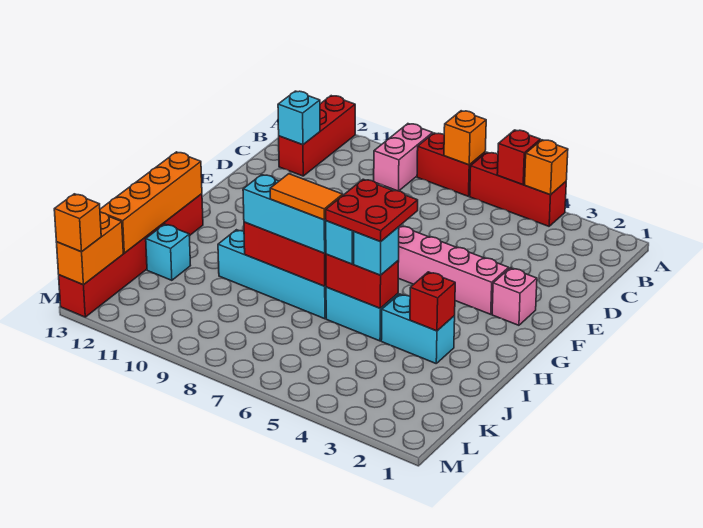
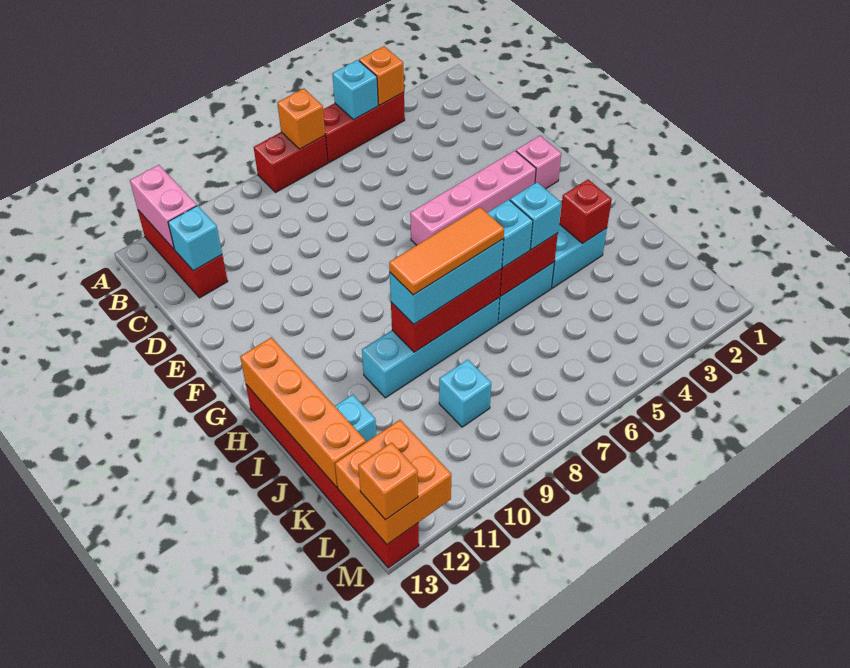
red brick A5 level 2 -> cyan brick A5 level 2
pink brick A9:B9 level 1 -> pink brick A12:B12 level 2
red plate H5:I6 level 4 -> none
orange tile I7:I8 level 4 -> orange tile I7:I9 level 4
none -> cyan brick K9 level 1
orange brick L13:M13 level 2 -> orange brick L12:M13 level 2

